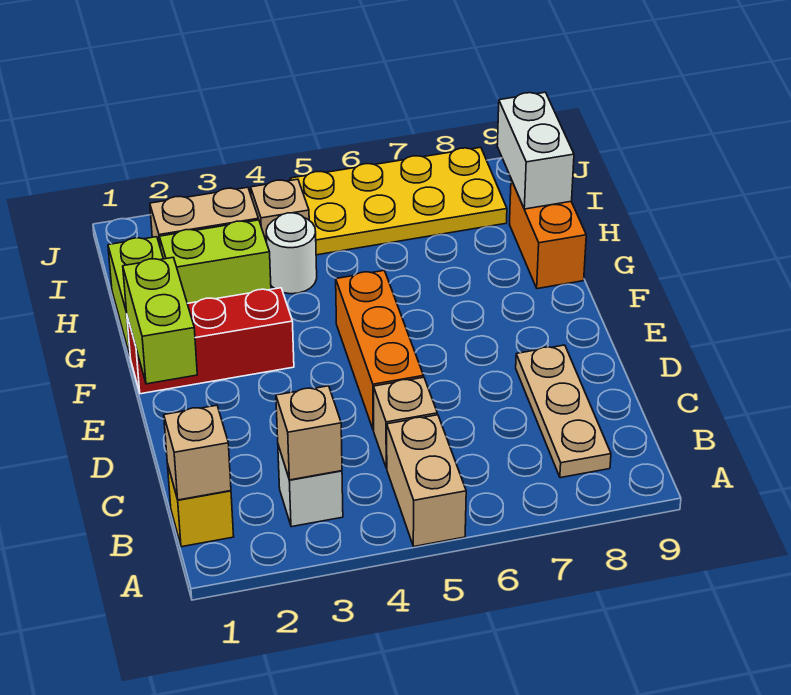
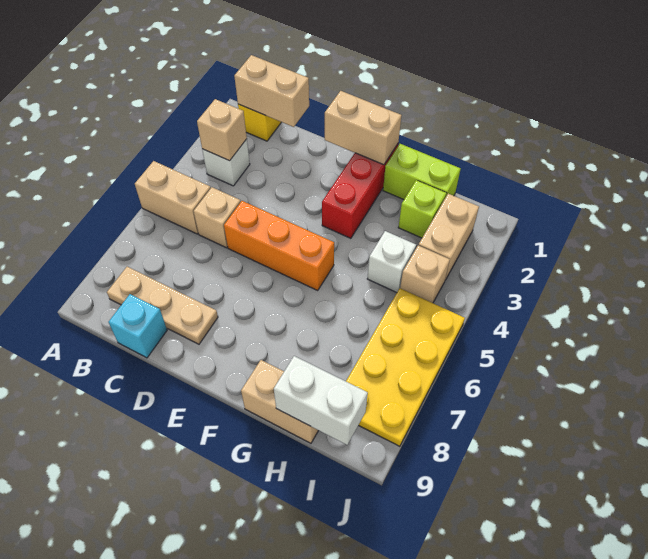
tan brick B1 level 2 -> tan brick B1:C1 level 2
none -> cyan brick C9 level 1
lime brick E1:F1 level 2 -> tan brick E1:F1 level 2
orange brick G9:H9 level 1 -> tan brick G9:H9 level 1
lime brick H2:H3 level 1 -> lime brick H2 level 1
white round brick H4 level 1 -> white brick H4 level 1

